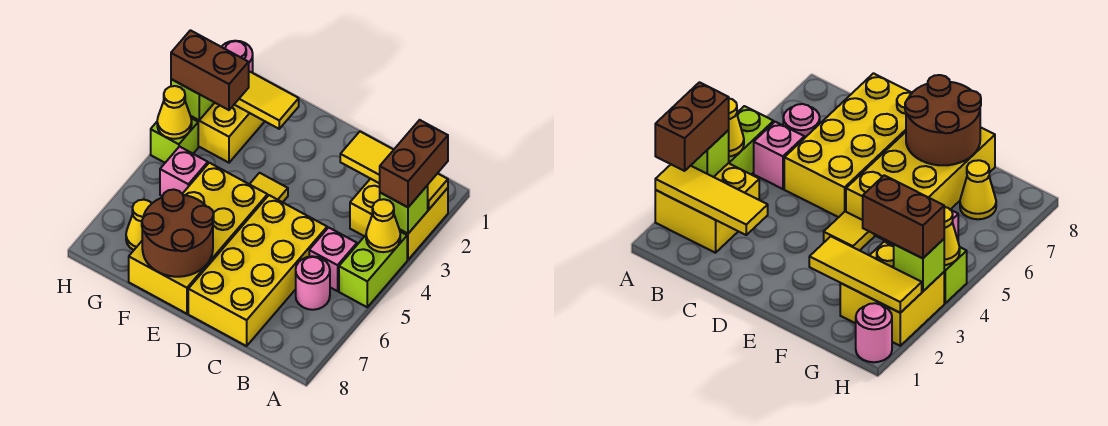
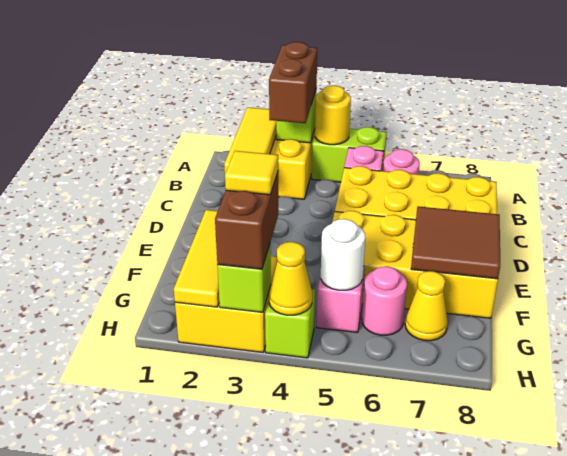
brown brick A2:A3 level 3 -> brown brick A3:B3 level 3
yellow cone A4 level 2 -> yellow round brick A4 level 2
yellow tile E4 level 1 -> yellow tile G3 level 4
brown round brick E7:F8 level 2 -> brown tile E7:F8 level 2
none -> white round brick G5 level 2
pink round brick H1 level 1 -> pink round brick G6 level 1

